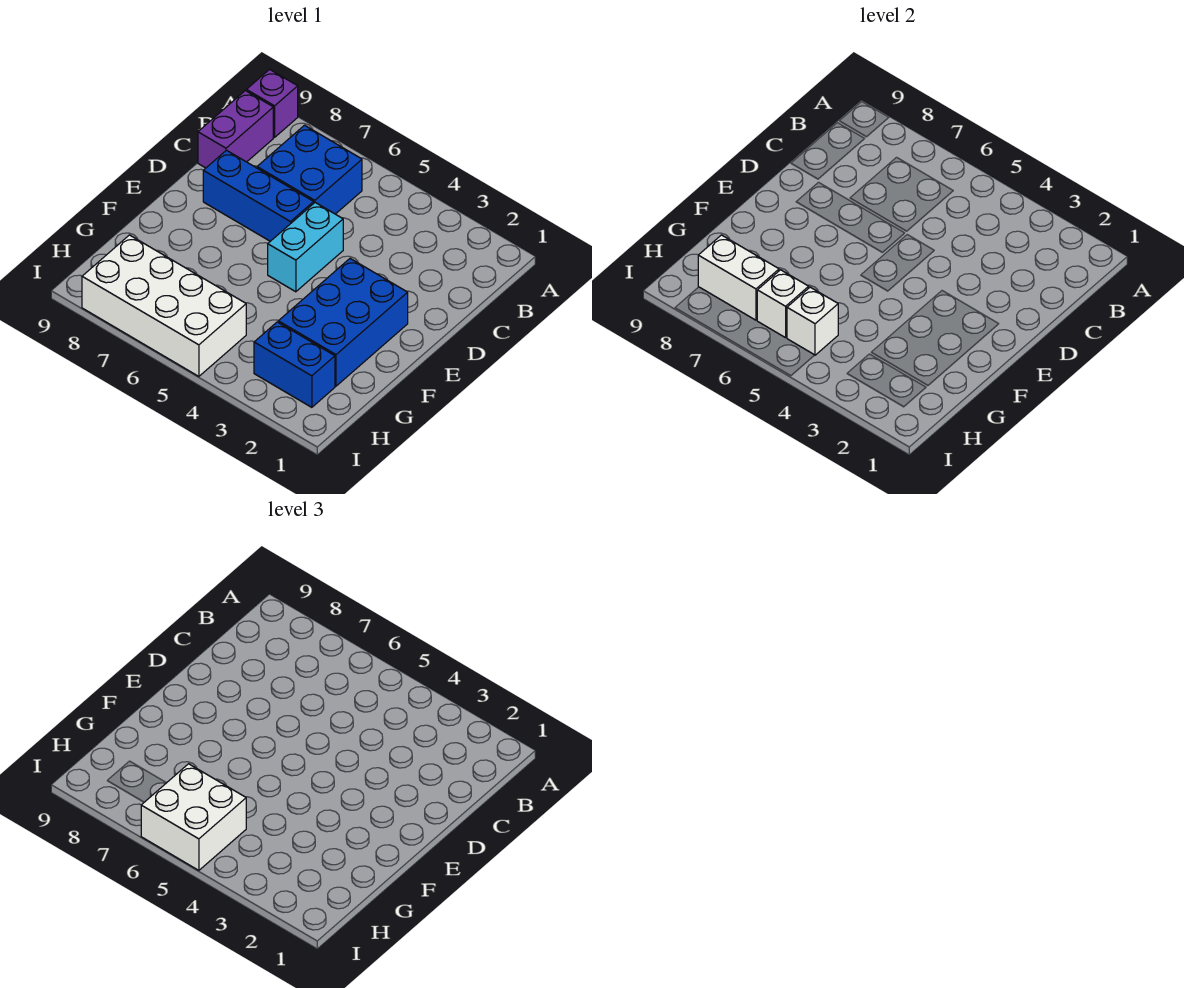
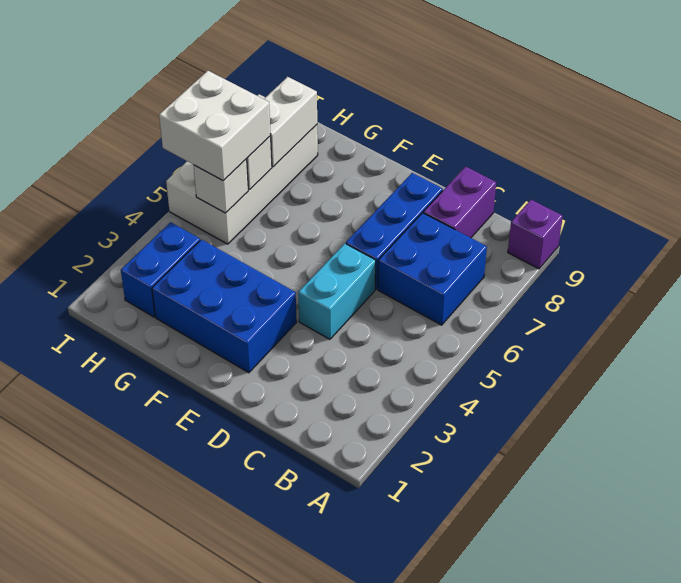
purple brick B9:C9 level 1 -> purple brick C8:C9 level 1
cyan brick D5:E5 level 1 -> cyan brick D4:D5 level 1

